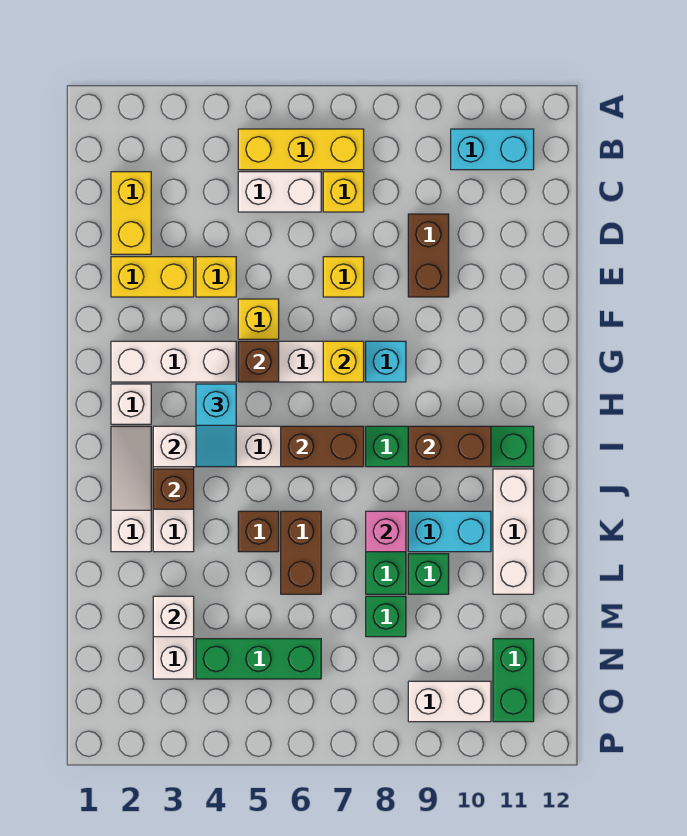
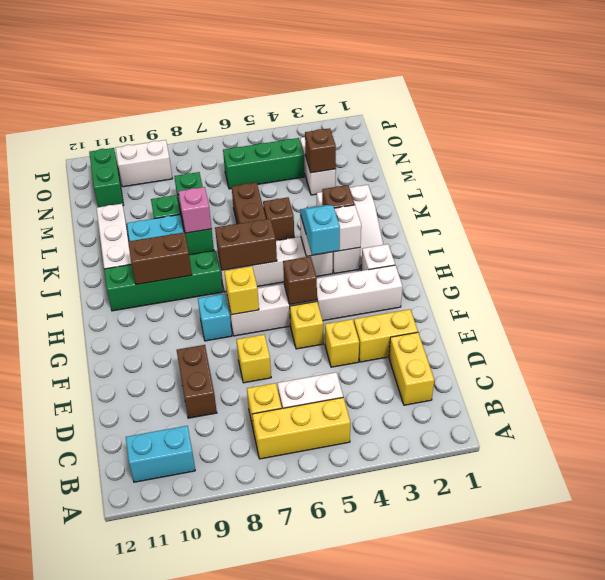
white brick M3 level 2 -> brown brick M3 level 2

